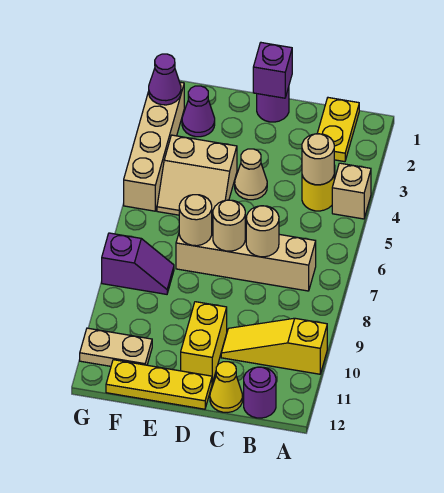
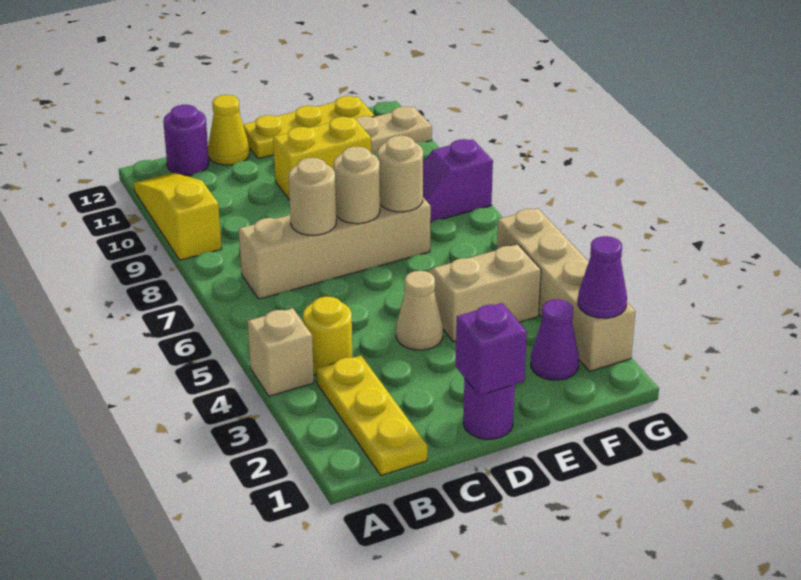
yellow slope A10:C10 level 1 top A -> yellow slope A9:A11 level 1 top 9
yellow plate B1:B2 level 1 -> yellow plate B1:B3 level 1
tan round brick B4 level 2 -> none
yellow brick D10:D11 level 1 -> yellow brick D10:E10 level 1

